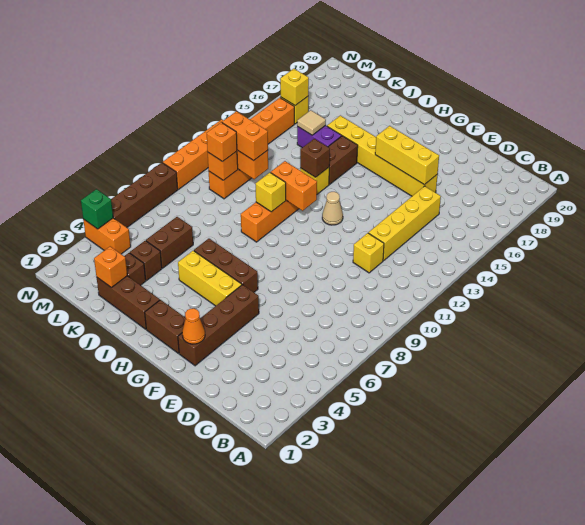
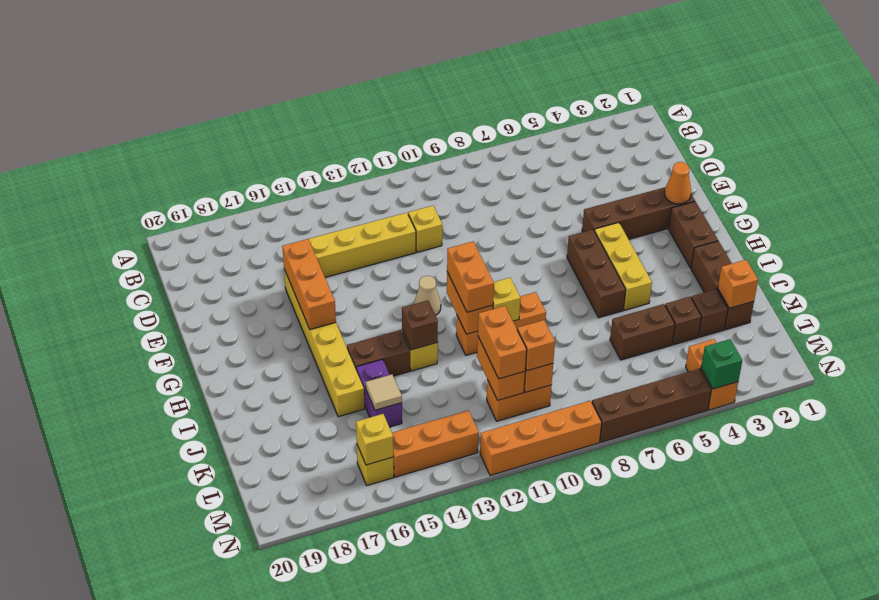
yellow brick E16:G16 level 2 -> orange brick E16:G16 level 2
none -> orange brick H11:I11 level 3

